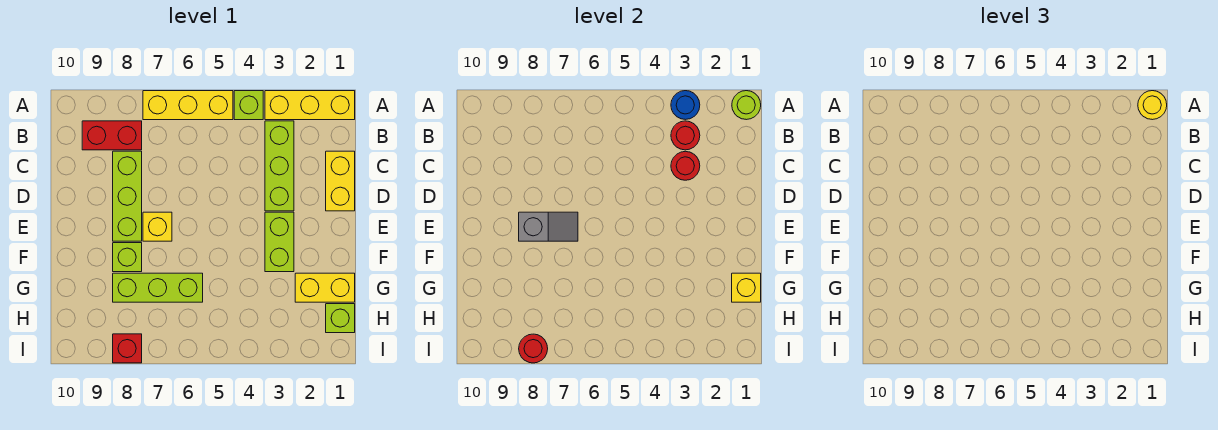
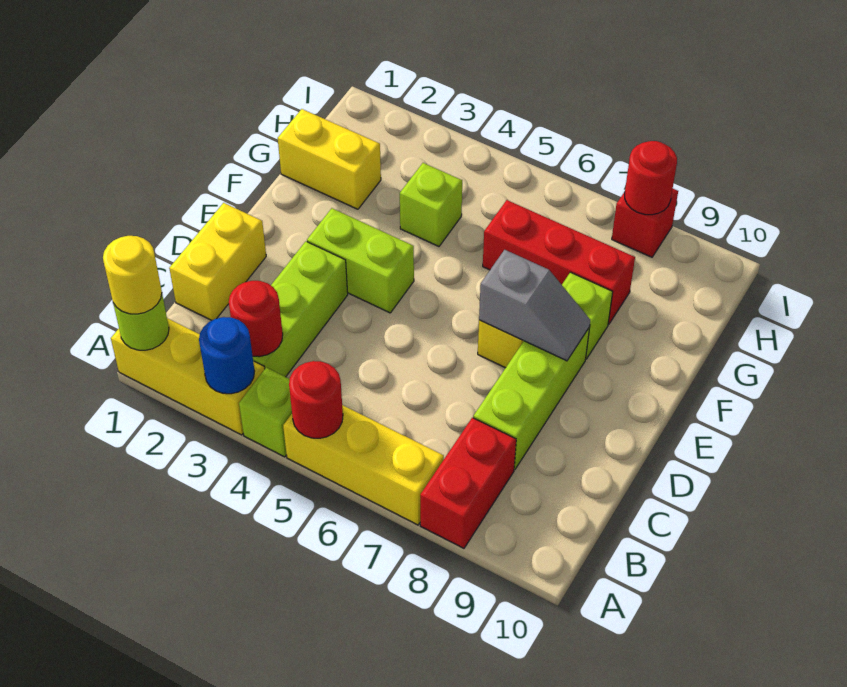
red brick B8:B9 level 1 -> red brick A8:B8 level 1
red round brick C3 level 2 -> red round brick A5 level 2
lime brick E3:F3 level 1 -> lime brick E3:E4 level 1
grey slope E7:E8 level 2 top 8 -> grey slope E7:E8 level 2 top 7
yellow brick G1 level 2 -> none
lime brick G6:G8 level 1 -> red brick G6:G8 level 1
lime brick H1 level 1 -> lime brick G4 level 1

